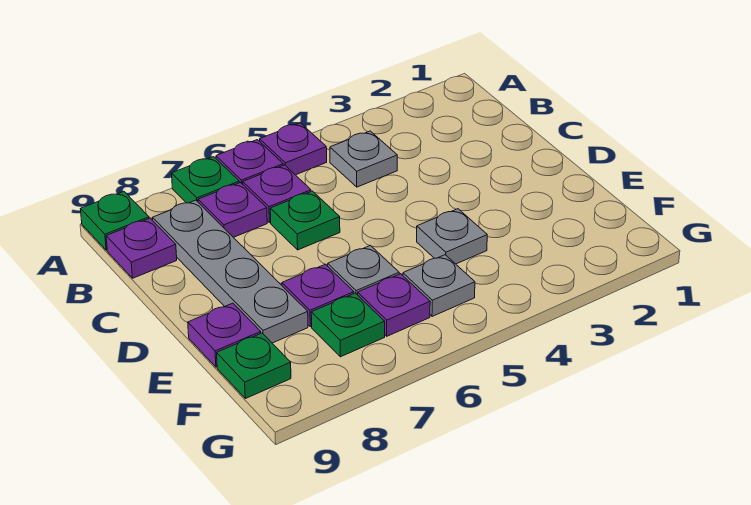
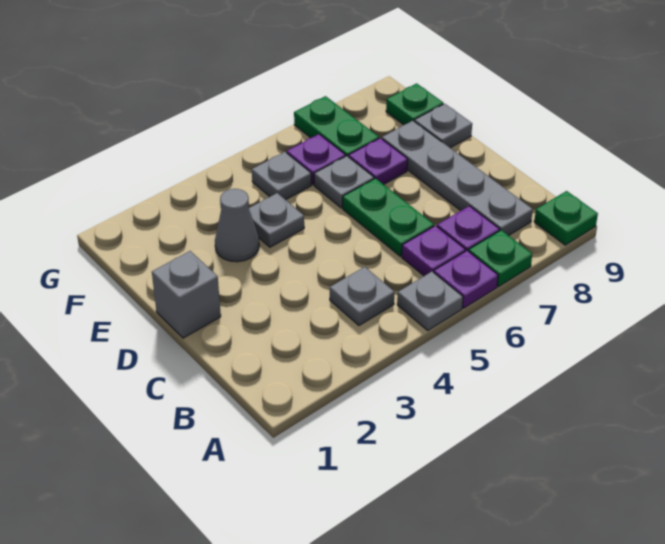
purple plate A5 level 1 -> grey plate A5 level 1
purple plate B9 level 1 -> none
green plate C6 level 1 -> green plate C6:D6 level 1
none -> grey brick D1 level 1
none -> grey cone E3 level 1
purple plate E9 level 1 -> grey plate E9 level 1
green plate F7 level 1 -> green plate F7:G7 level 1

